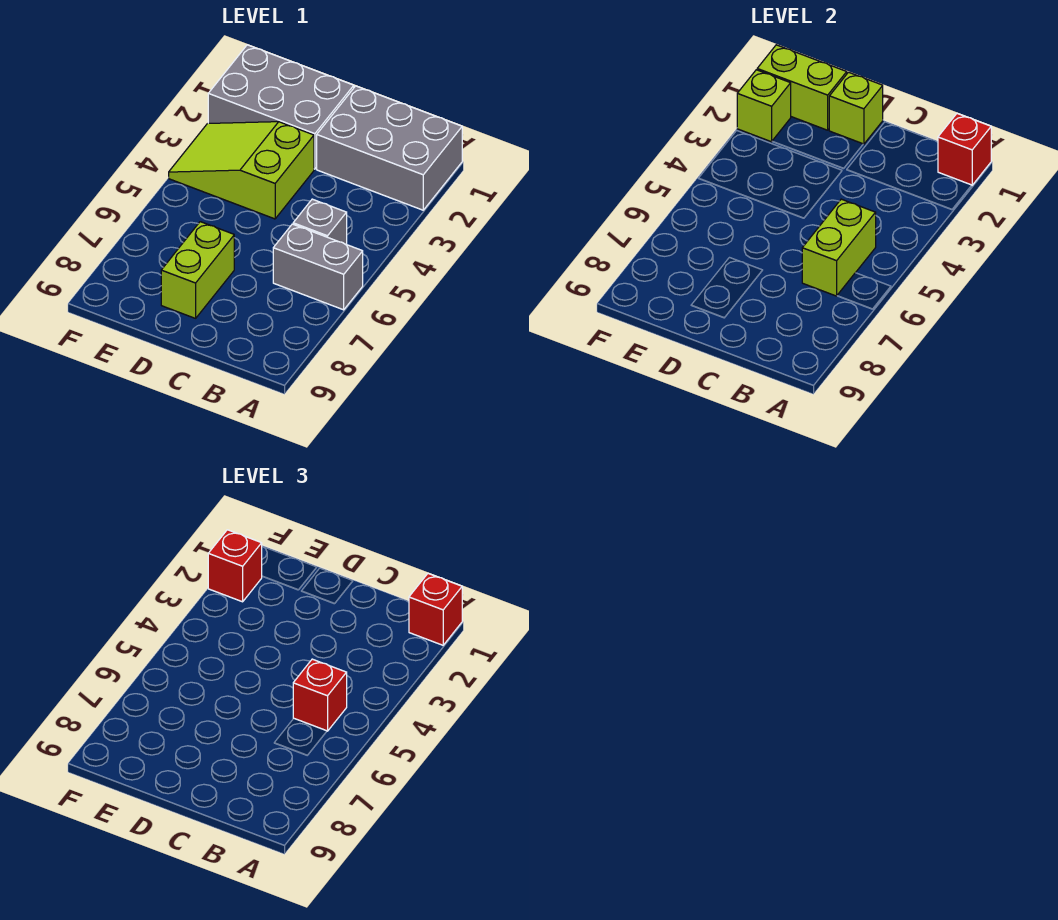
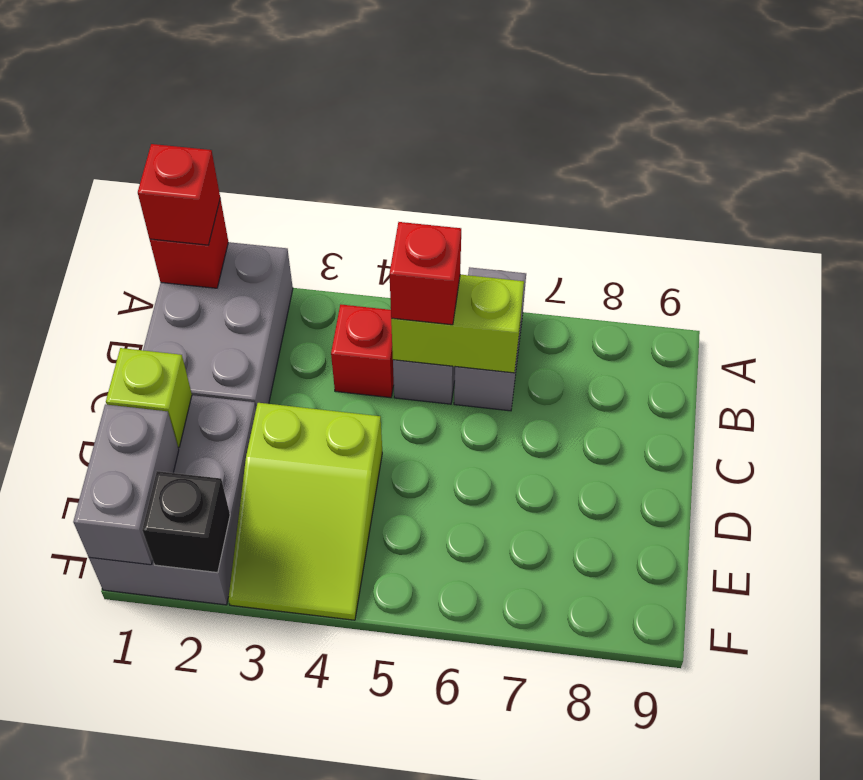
lime brick D7:D8 level 1 -> none
lime brick E1:F1 level 2 -> grey brick E1:F1 level 2
lime brick F2 level 2 -> black brick F2 level 2
red brick F2 level 3 -> red brick B4 level 1

